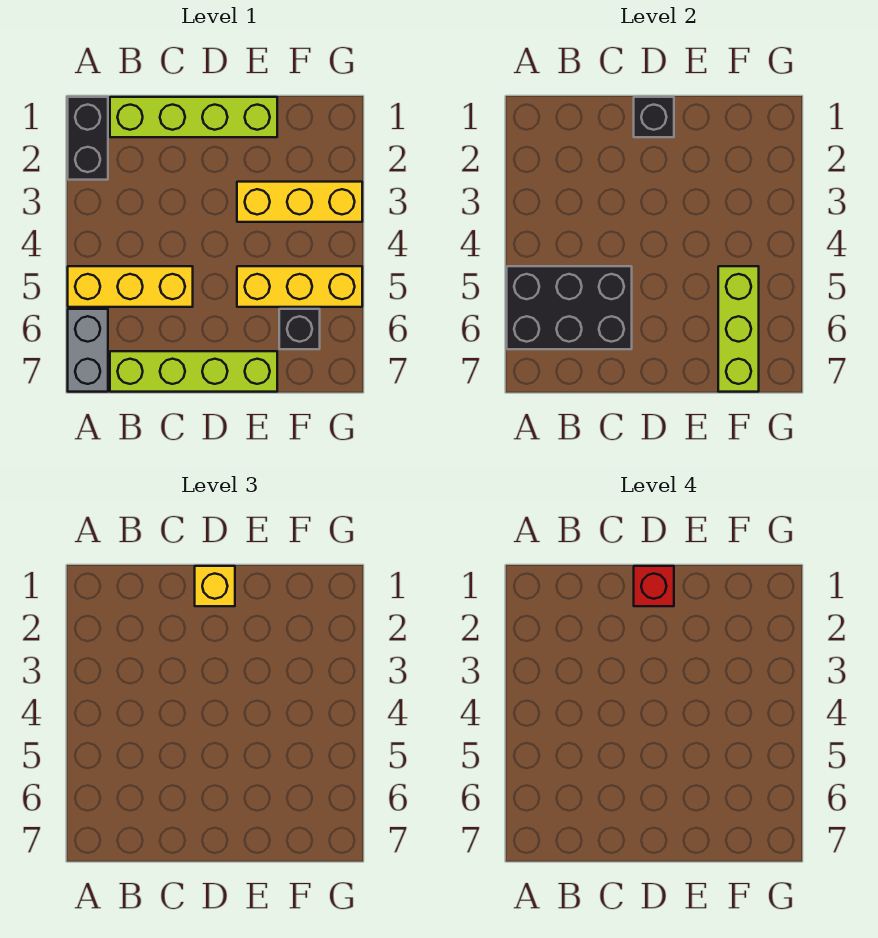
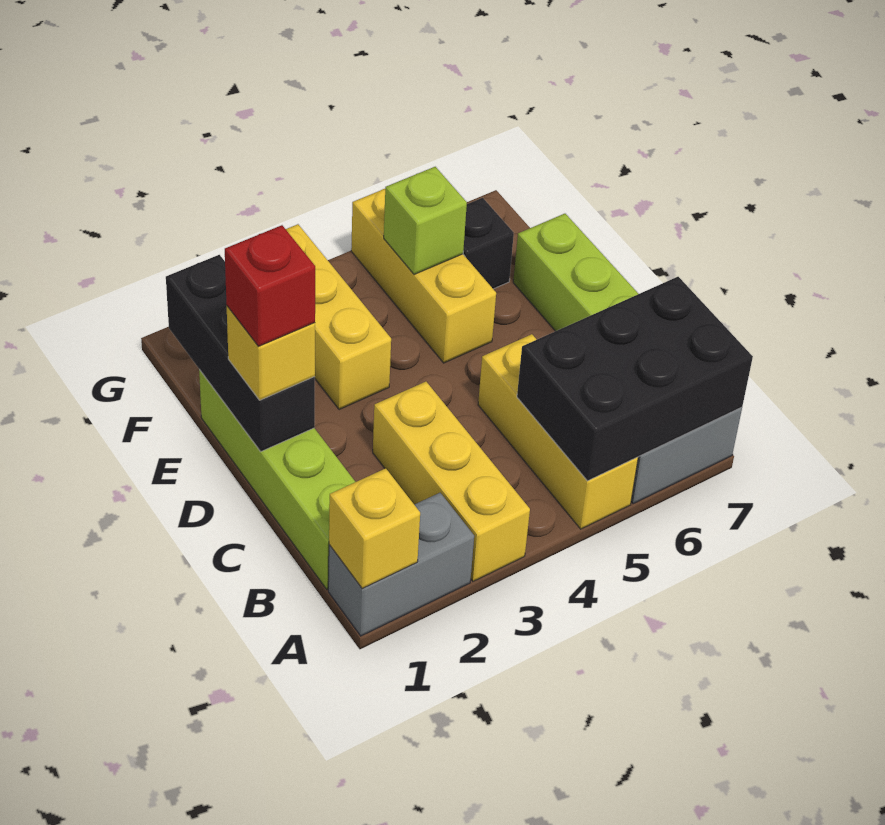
black brick A1:A2 level 1 -> grey brick A1:A2 level 1
none -> yellow brick A1 level 2
none -> yellow brick A3:C3 level 1
black brick A5:C6 level 2 -> black brick A5:B7 level 2
black brick D1 level 2 -> black brick D1:F1 level 2
lime brick F5:F7 level 2 -> lime brick F5 level 2

